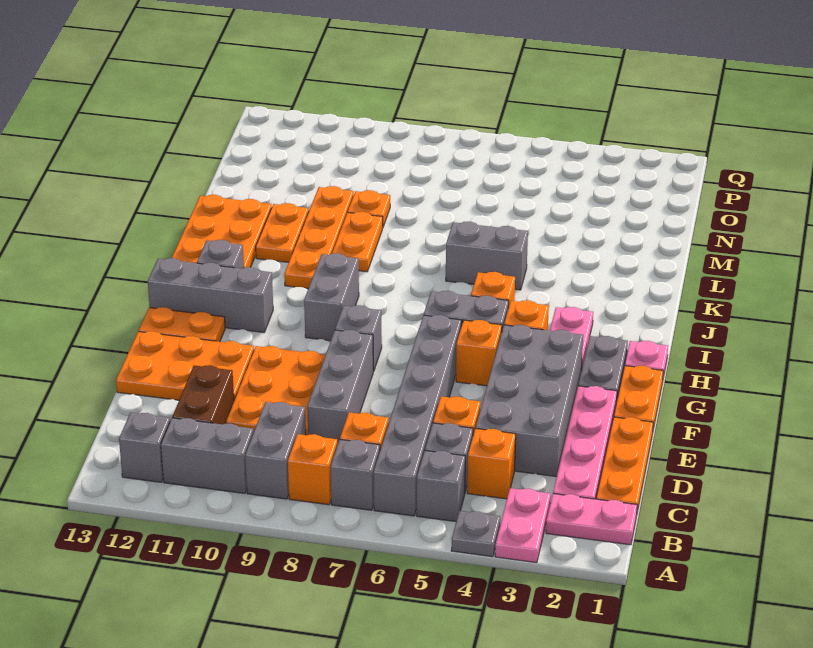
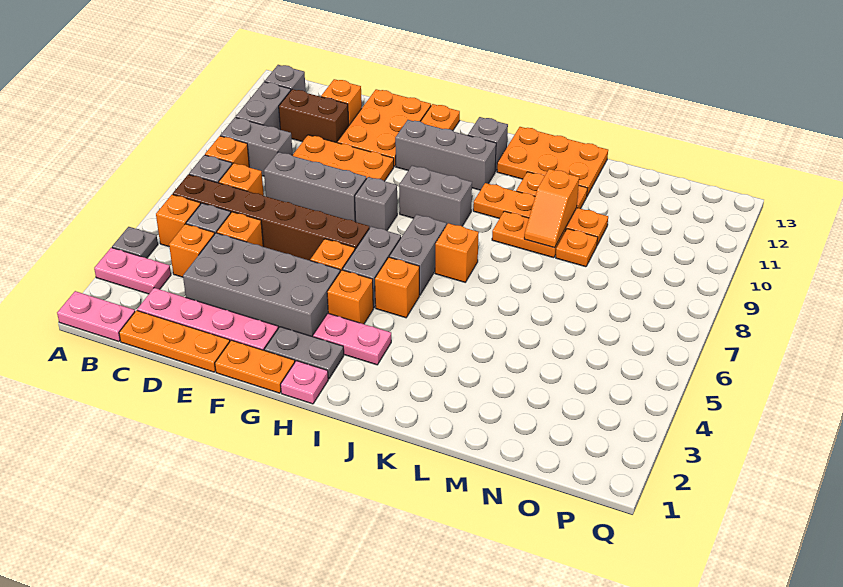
pink plate B1:B2 level 1 -> pink plate A1:B1 level 1
grey brick B5 level 1 -> orange brick B5 level 1
grey brick B6:G6 level 1 -> brown brick B6:G6 level 1
none -> orange brick D12 level 1
grey brick H11:H13 level 1 -> grey brick G11:I11 level 1
none -> orange brick J7 level 1
grey brick K5:K6 level 1 -> grey brick I6:I7 level 1
none -> orange slope L9:L10 level 2 top 10

